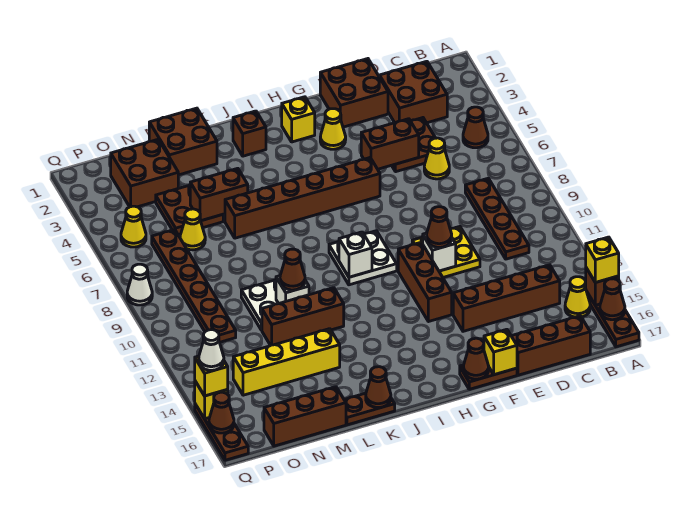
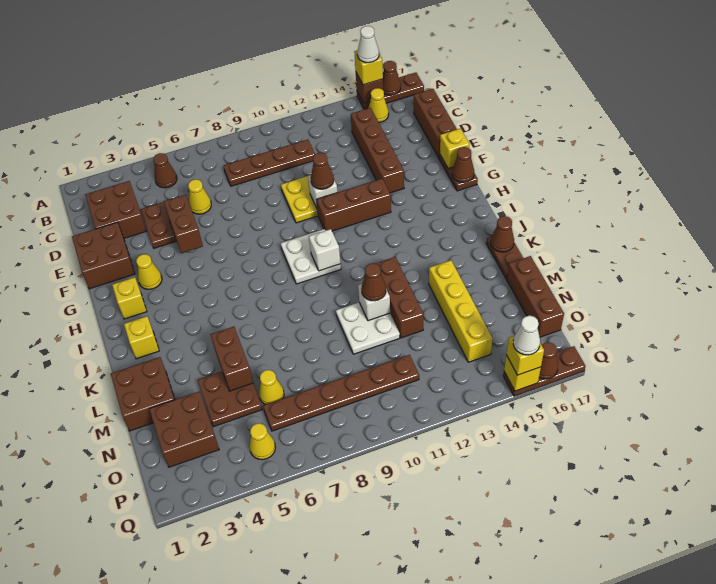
brown brick G6:L6 level 1 -> none
brown brick J2 level 1 -> yellow brick J2 level 1
white cone Q8 level 1 -> white cone A15 level 4

